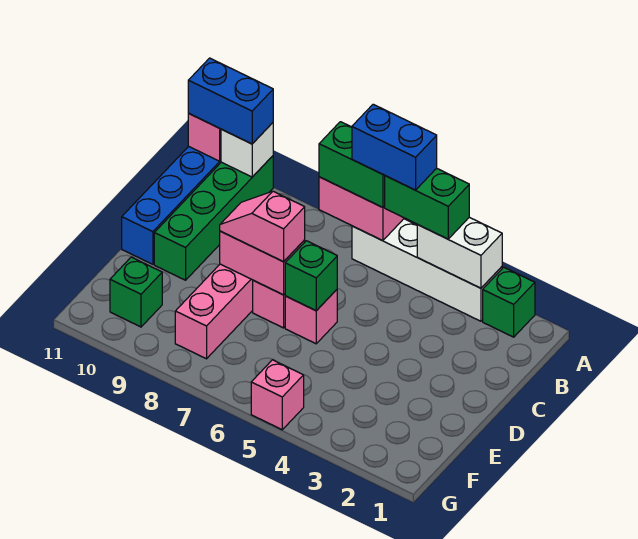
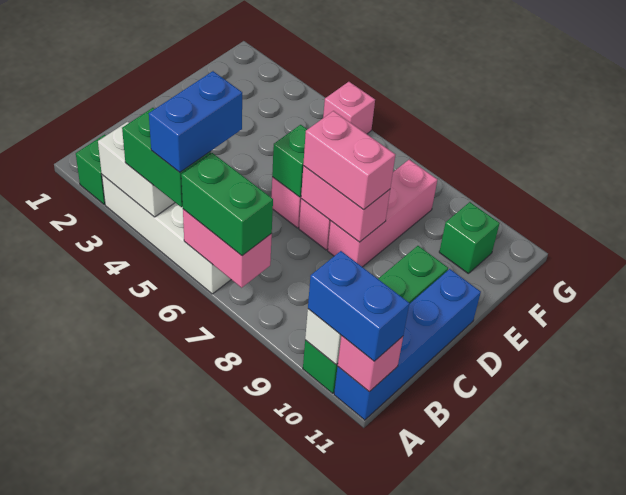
blue brick A5:A6 level 4 -> blue brick A5:B5 level 4
pink slope D7:D8 level 3 top 7 -> pink brick D7:D8 level 3

